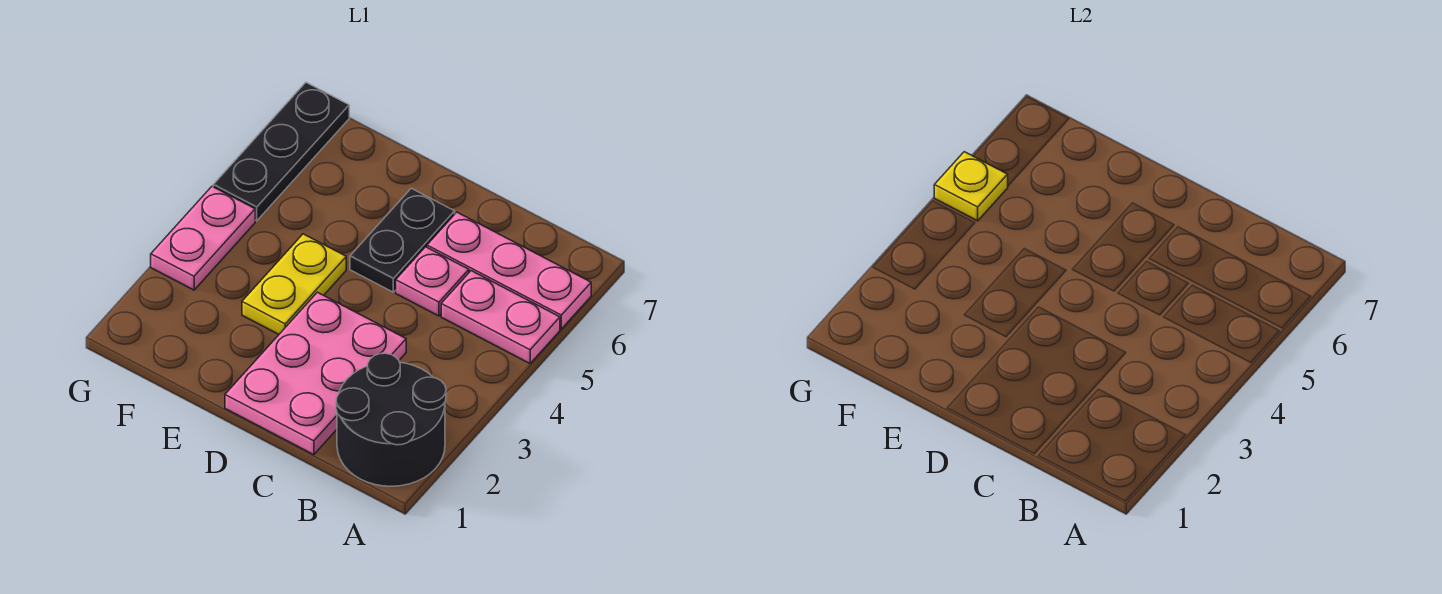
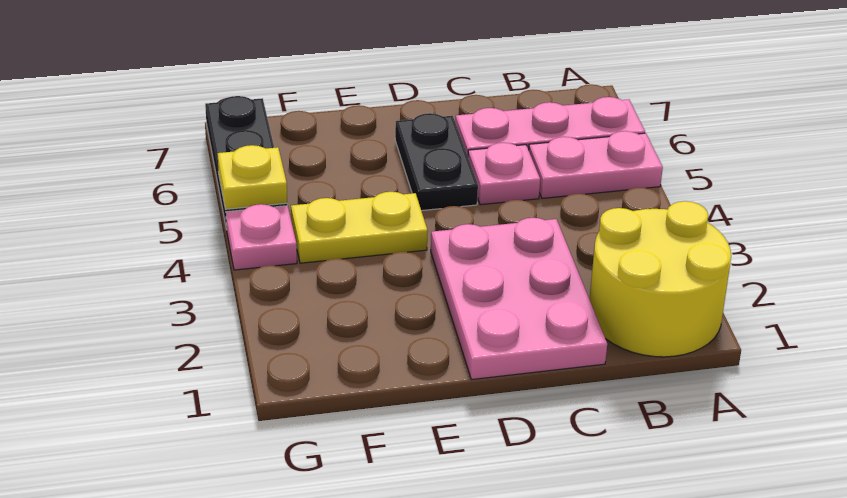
black round brick A1:B2 level 1 -> yellow round brick A1:B2 level 1
yellow plate E3:E4 level 1 -> yellow plate E4:F4 level 1
pink plate G3:G4 level 1 -> pink plate G4 level 1

